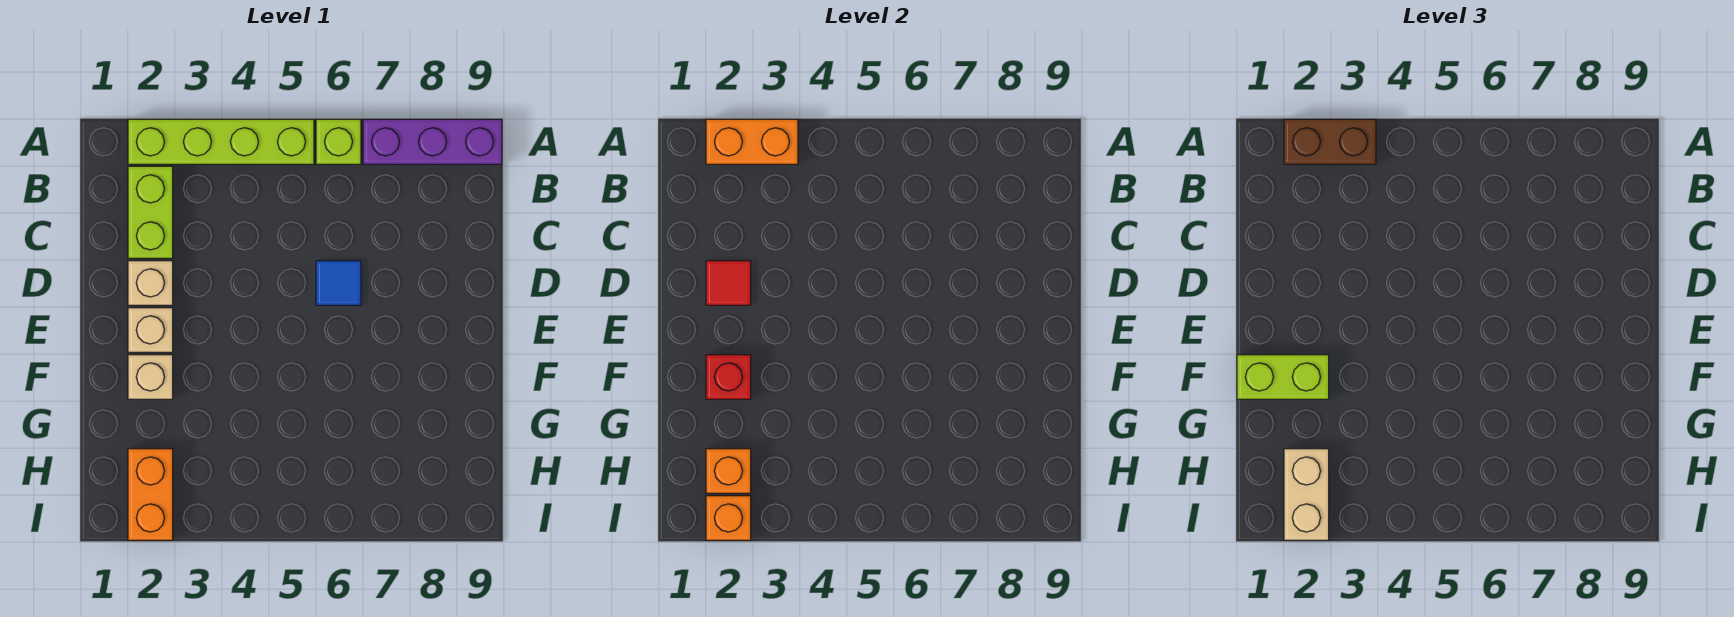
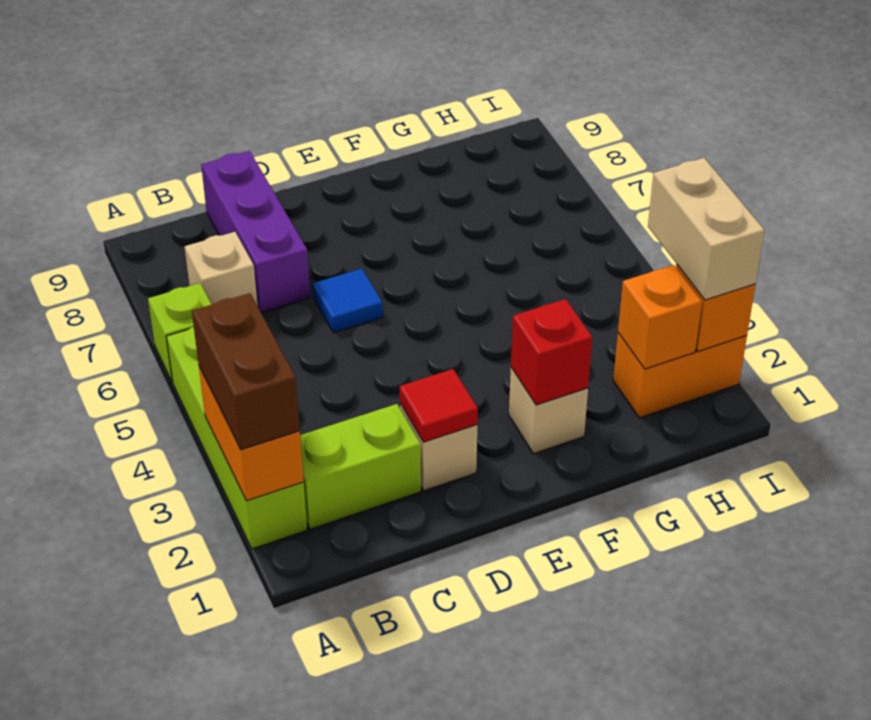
purple brick A7:A9 level 1 -> purple brick C7:C9 level 1
tan brick E2 level 1 -> tan brick B7 level 1
lime brick F1:F2 level 3 -> none
tan brick H2:I2 level 3 -> tan brick I2:I3 level 3

